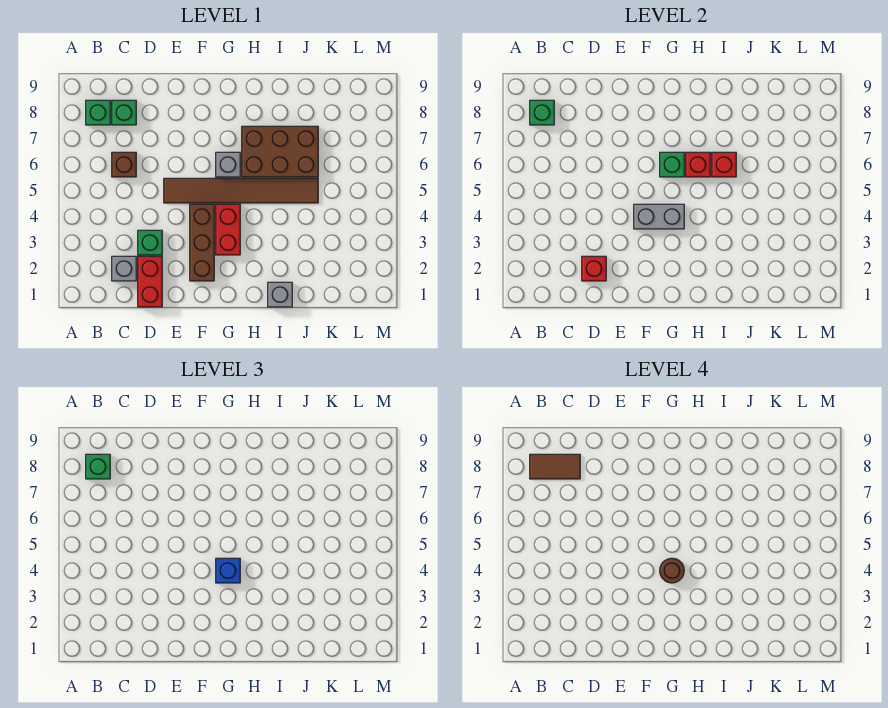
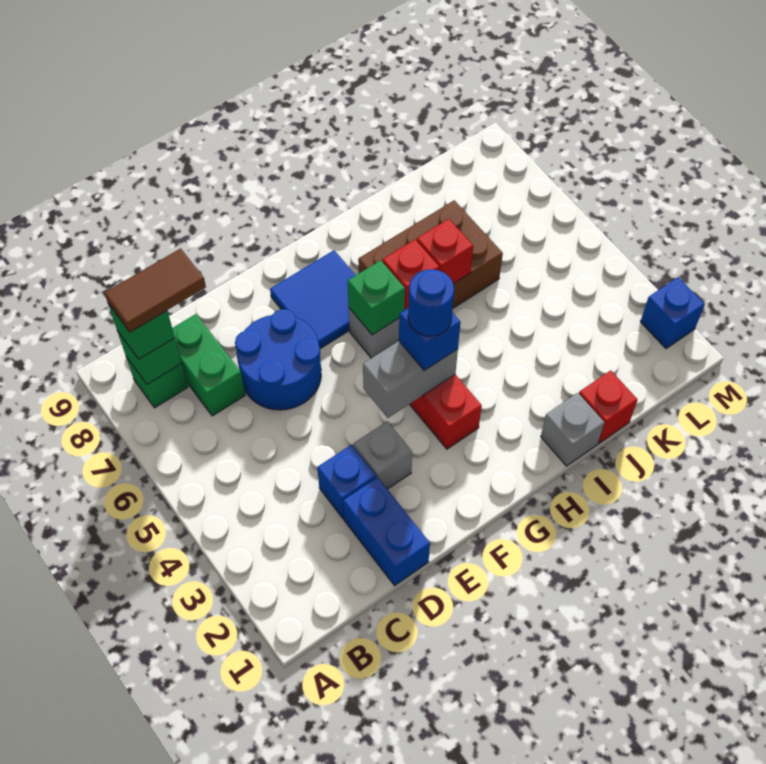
grey brick C2 level 1 -> grey brick E3 level 1
brown brick C6 level 1 -> none
green brick C8 level 1 -> green brick C7:C8 level 1
red brick D1:D2 level 1 -> blue brick D1:D2 level 1
red brick D2 level 2 -> red brick J1 level 1
green brick D3 level 1 -> blue brick D3 level 1
none -> blue round brick D6:E7 level 1
brown tile E5:J5 level 1 -> none
brown brick F2:F4 level 1 -> none
none -> blue tile F7:G8 level 1
brown round brick G4 level 4 -> blue round brick G4 level 4
none -> blue brick M2 level 1

